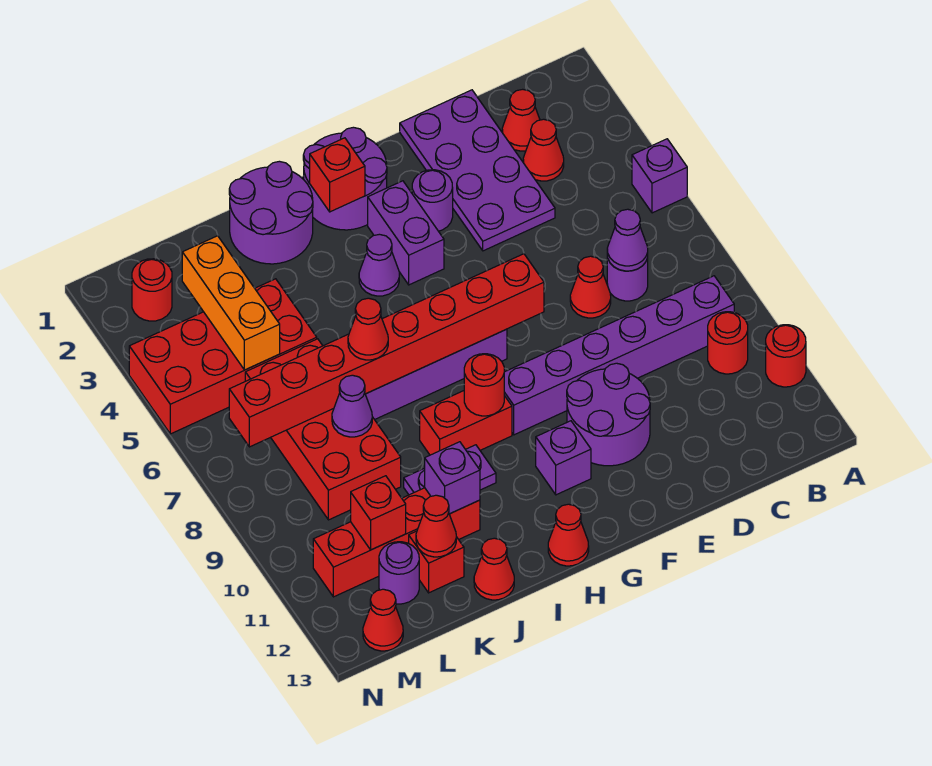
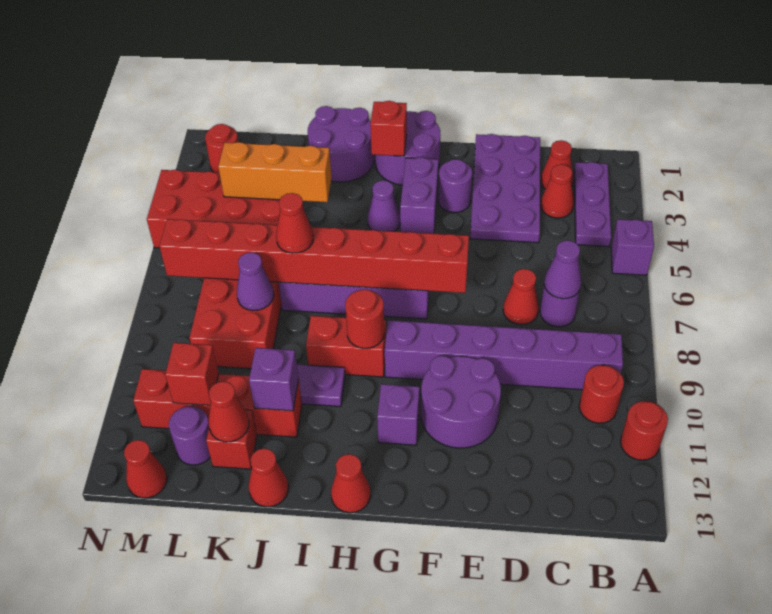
none -> purple plate B2:B4 level 1
orange brick L3:L5 level 2 -> orange brick J4:L4 level 2

